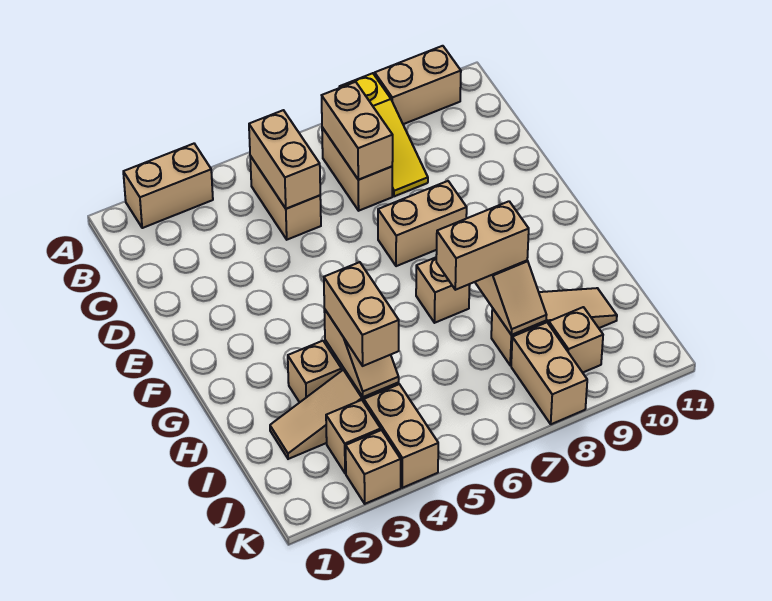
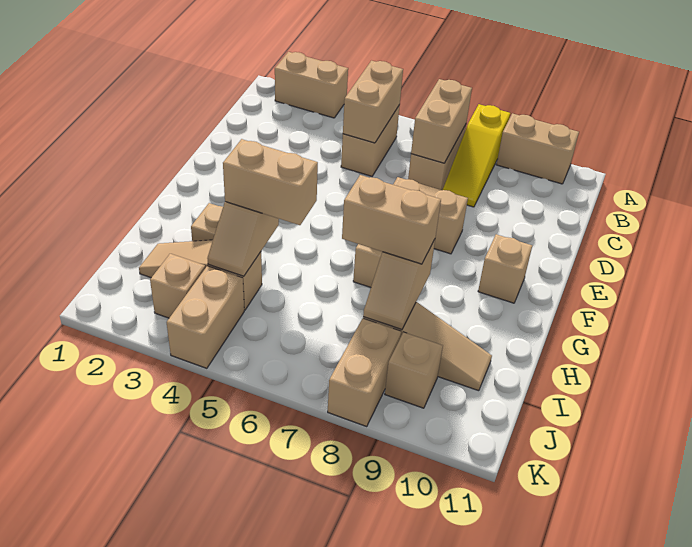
tan brick H4:I4 level 3 -> tan brick H4:H5 level 3
tan brick K3 level 1 -> tan brick F10 level 1

